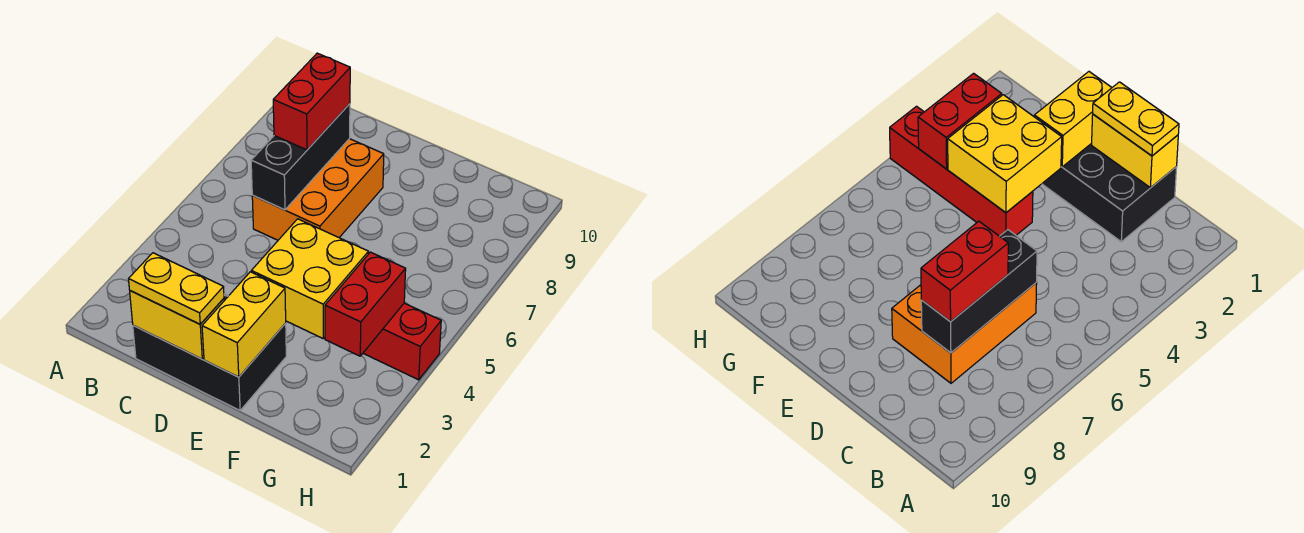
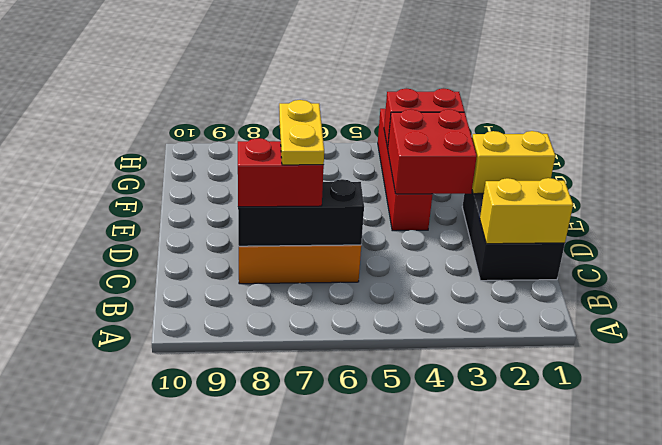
yellow brick C1:D1 level 2 -> yellow brick C1:C2 level 2
yellow plate C1:D1 level 3 -> yellow plate C7:D7 level 4
yellow brick E3:F4 level 2 -> red brick E3:F4 level 2

